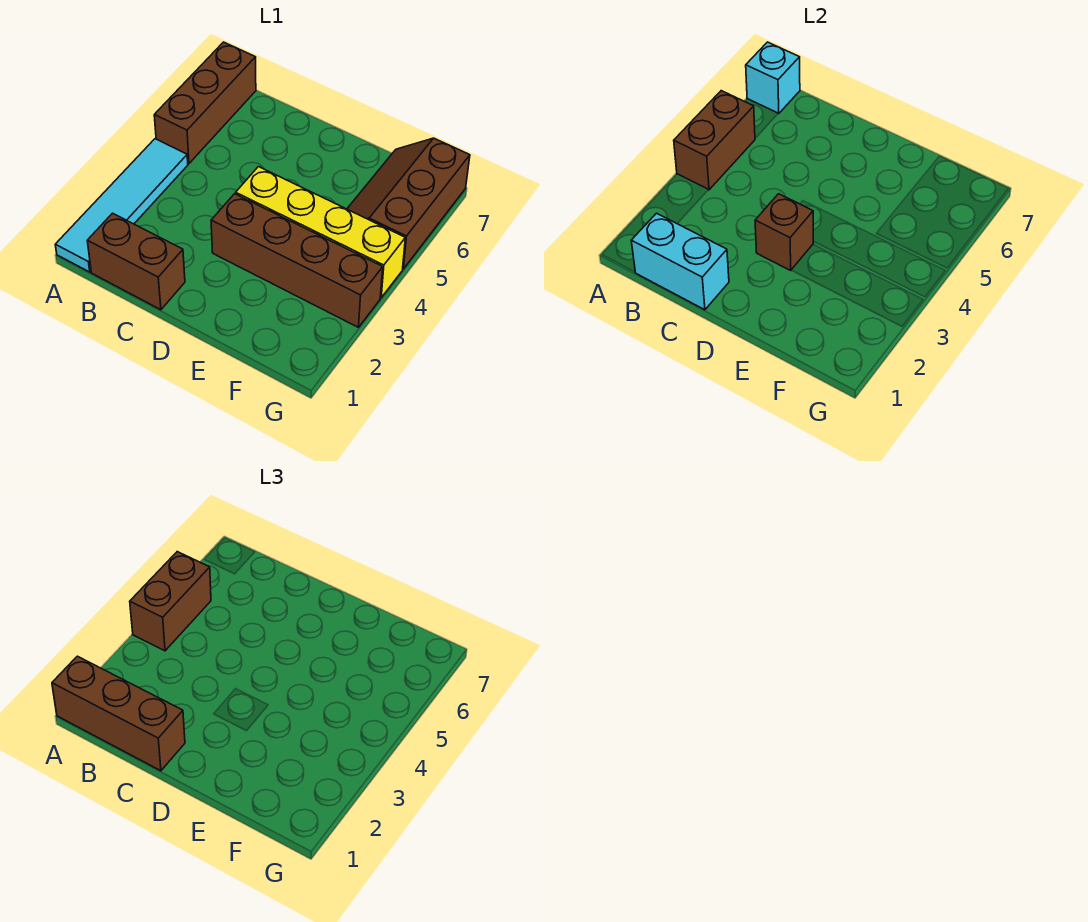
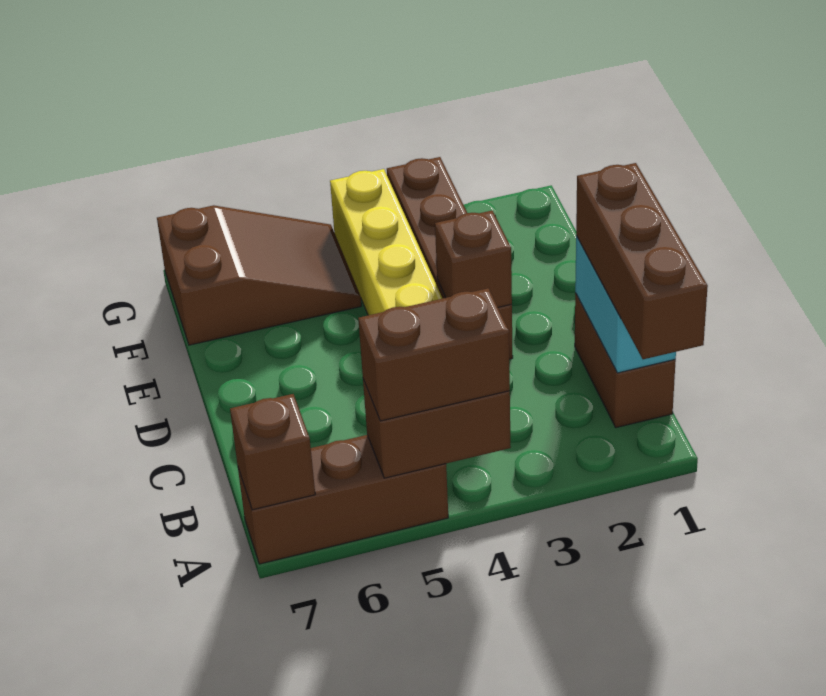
cyan tile A1:A4 level 1 -> none
cyan brick A7 level 2 -> brown brick A7 level 2
brown slope F5:G7 level 1 top G -> brown slope F5:G7 level 1 top 7

